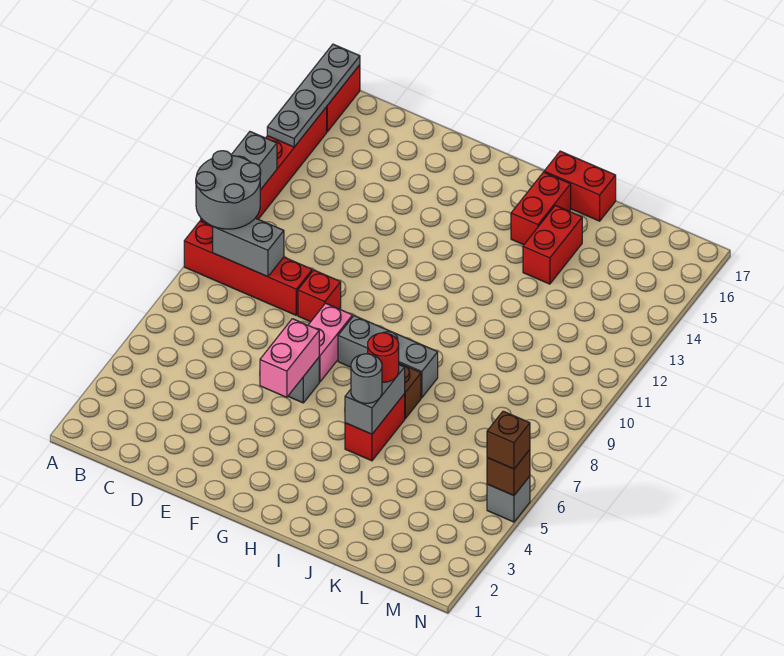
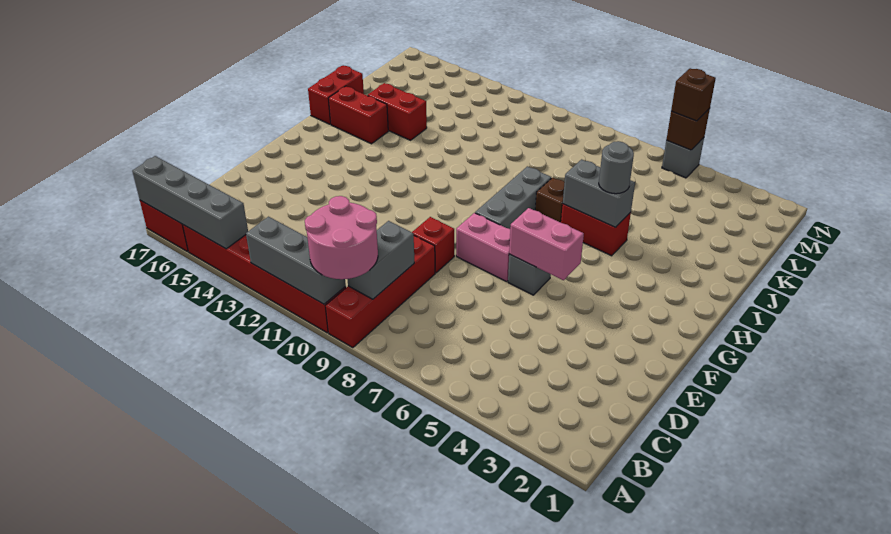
grey round brick A9:B10 level 3 -> pink round brick A9:B10 level 3
grey plate A14:A17 level 2 -> grey brick A14:A17 level 2
red round brick I6 level 3 -> none

